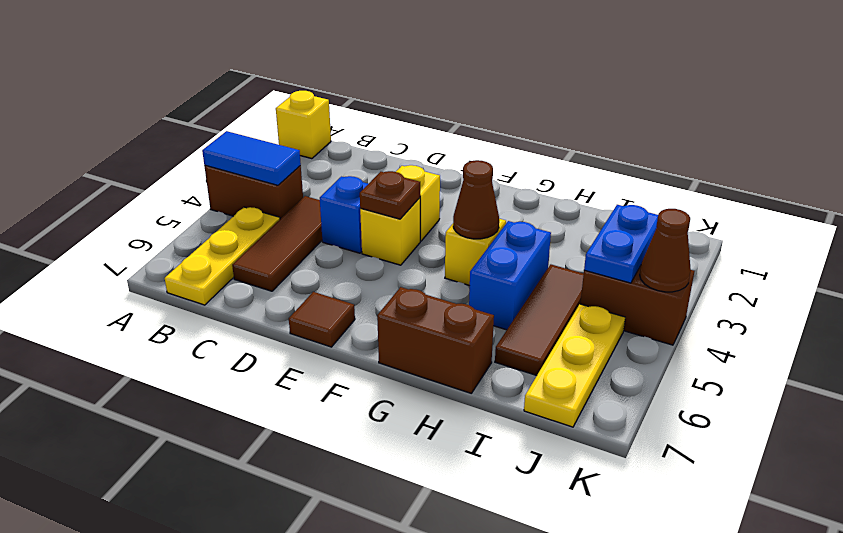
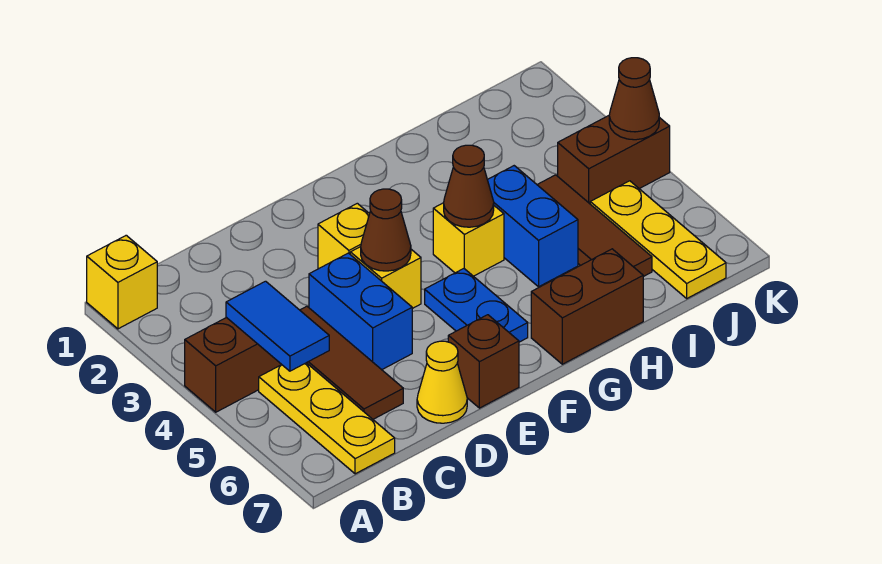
blue tile A4:B4 level 2 -> blue tile B4:B5 level 2
blue brick D4 level 1 -> blue brick D4:D5 level 1
none -> yellow cone D7 level 1
brown plate E4 level 2 -> brown cone E4 level 2
brown tile E7 level 1 -> brown brick E7 level 1
blue plate J3:J4 level 2 -> blue plate F5:F6 level 1

